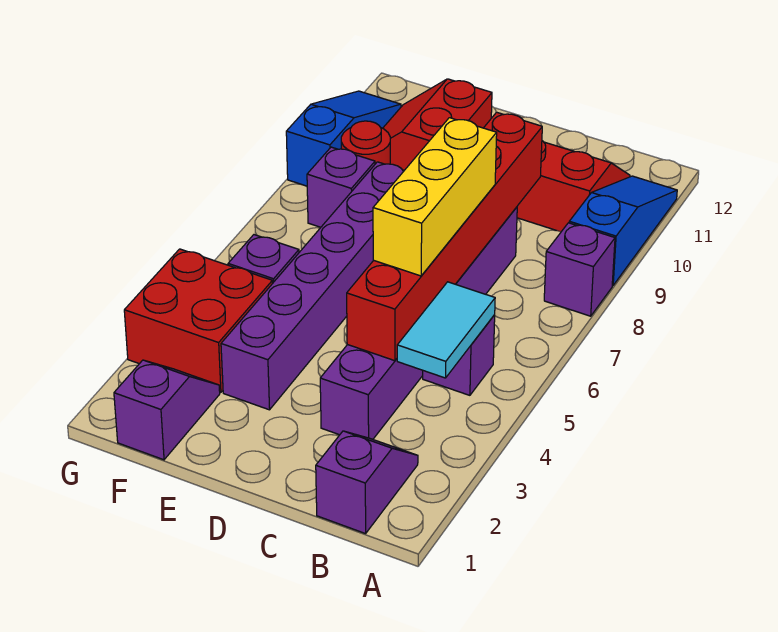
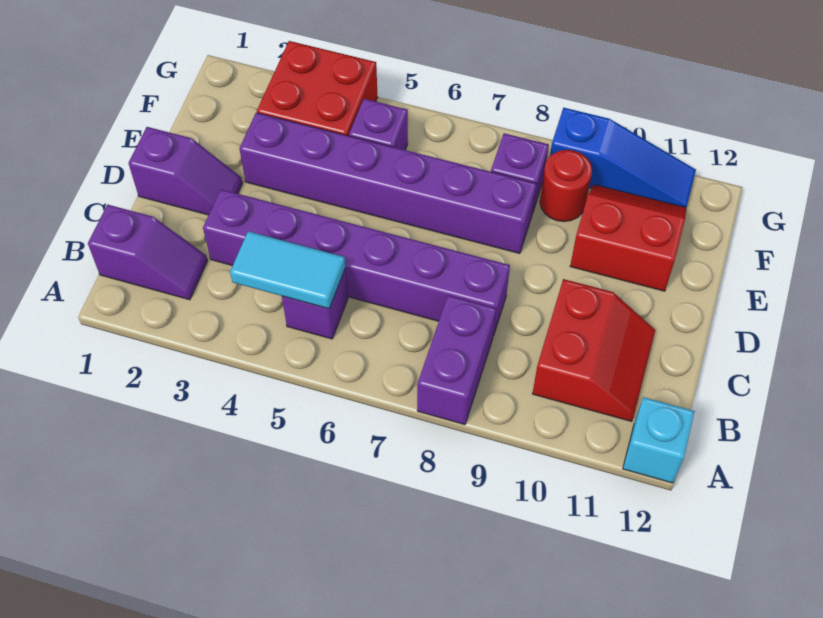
purple brick A8 level 1 -> purple brick A8:B8 level 1
blue slope A9:A11 level 1 top 9 -> none
none -> cyan brick A12 level 1
red brick C4:C9 level 2 -> none
yellow brick C5:C7 level 3 -> none
purple slope F1:F2 level 1 top 1 -> purple slope D1:D2 level 1 top 1

